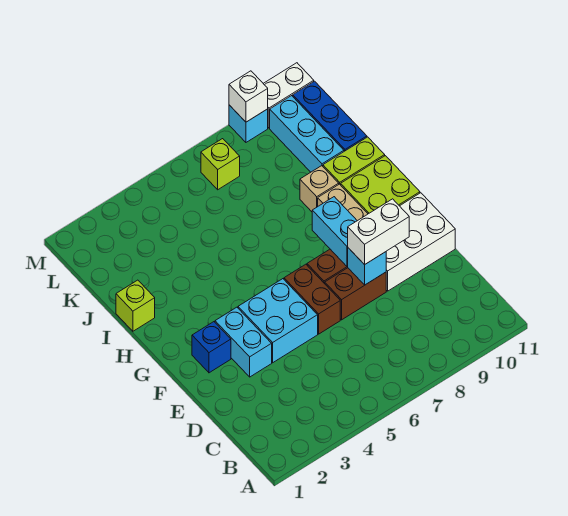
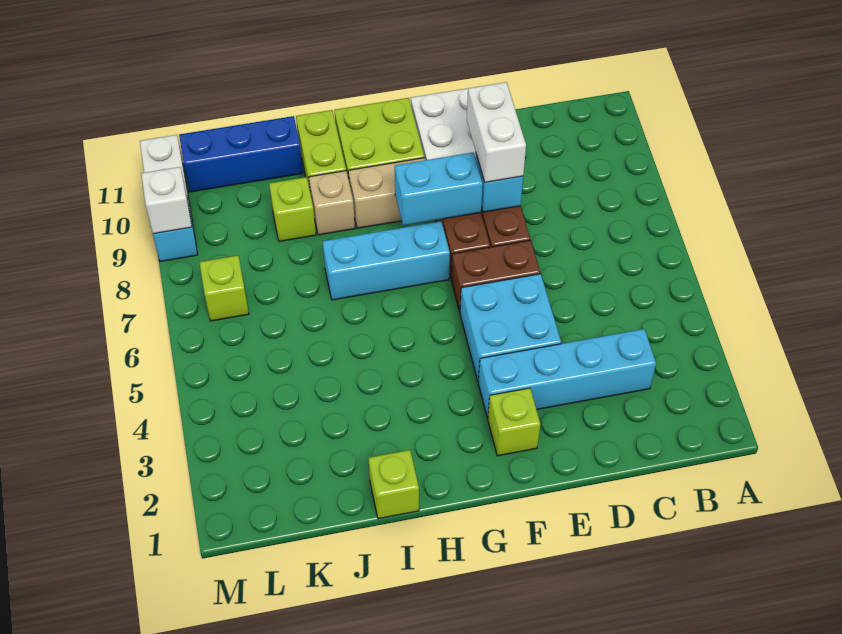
cyan brick E3:F3 level 1 -> cyan brick C3:F3 level 1
blue brick F2 level 1 -> lime brick F2 level 1
none -> lime brick J9 level 1
cyan brick J10:L10 level 1 -> cyan brick G7:I7 level 1

